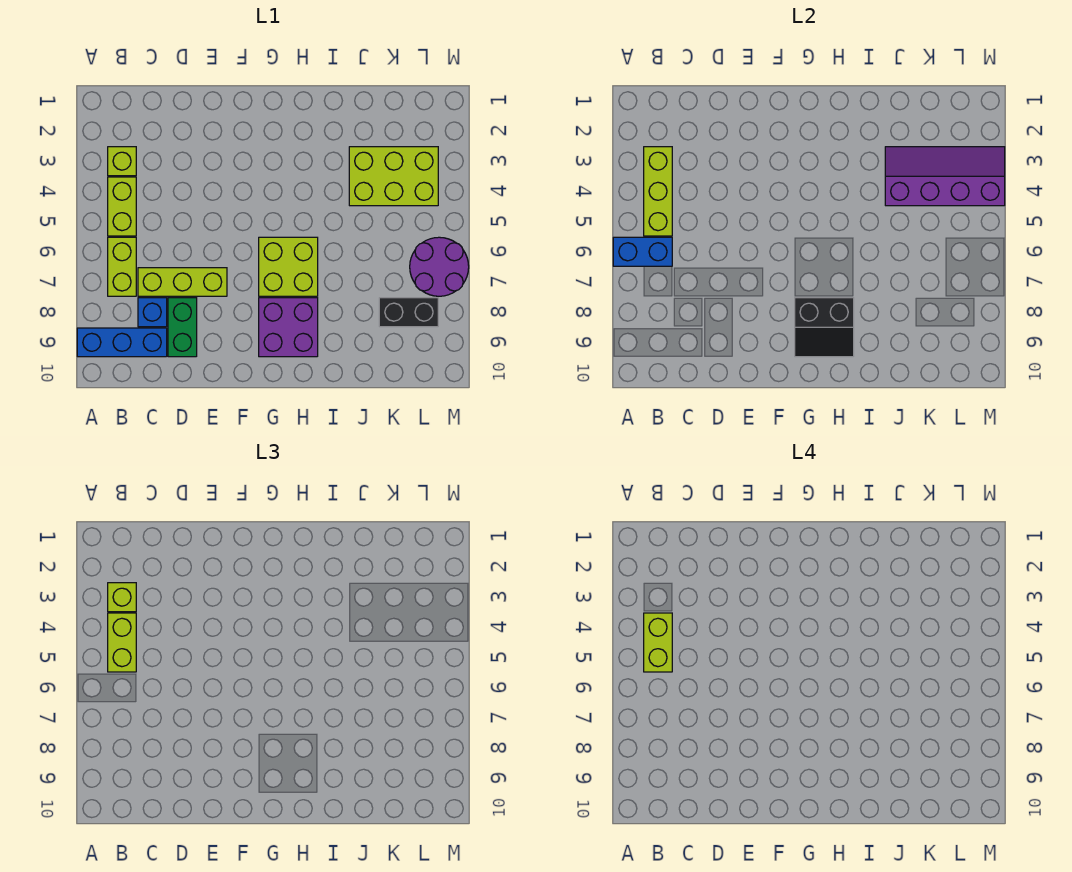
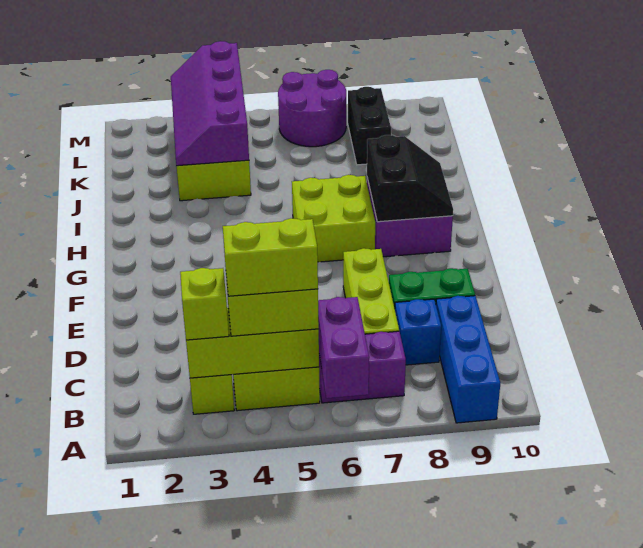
blue brick A6:B6 level 2 -> purple brick A6:B6 level 2
lime brick B6:B7 level 1 -> purple brick B6:B7 level 1

